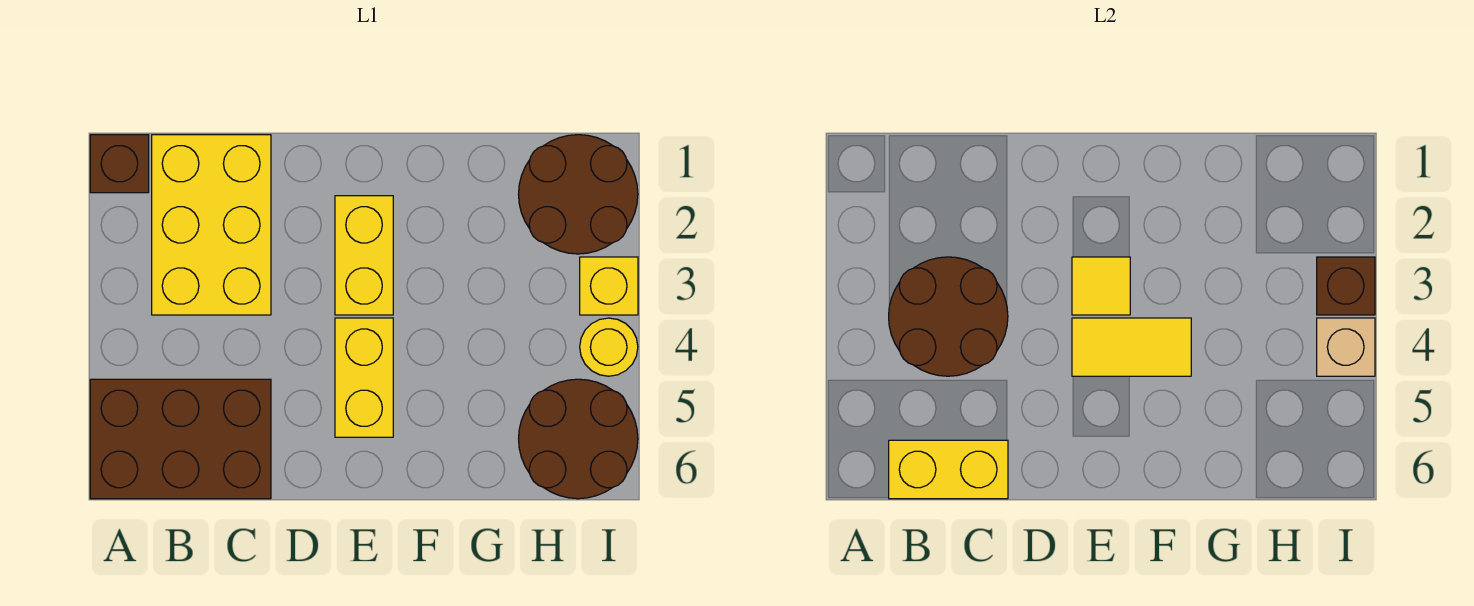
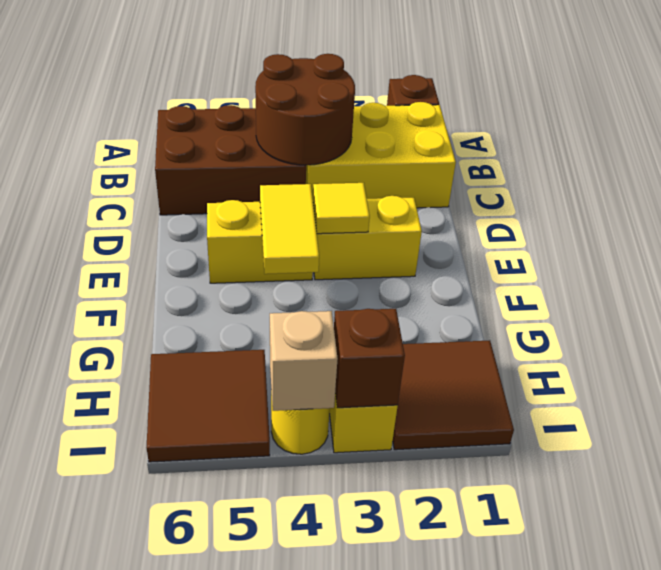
brown brick A5:C6 level 1 -> brown brick B4:C6 level 1
yellow brick B6:C6 level 2 -> none
brown round brick H1:I2 level 1 -> brown tile H1:I2 level 1
brown round brick H5:I6 level 1 -> brown tile H5:I6 level 1

